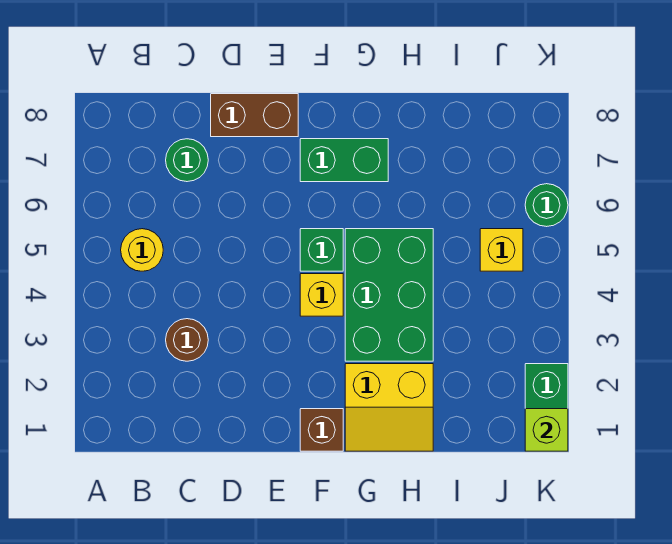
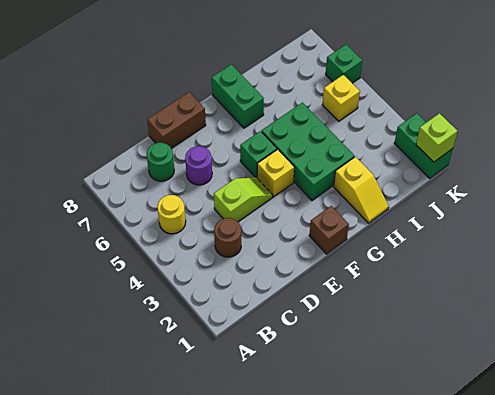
none -> lime slope D4:E4 level 1 top D
none -> purple round brick D6 level 1
green brick F7:G7 level 1 -> green brick G7:G8 level 1
yellow slope G1:H2 level 1 top 2 -> yellow slope H1:H2 level 1 top 2
green round brick K6 level 1 -> green brick K6 level 1

